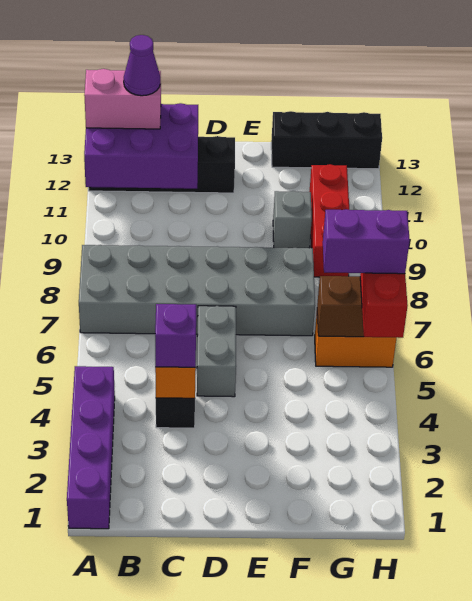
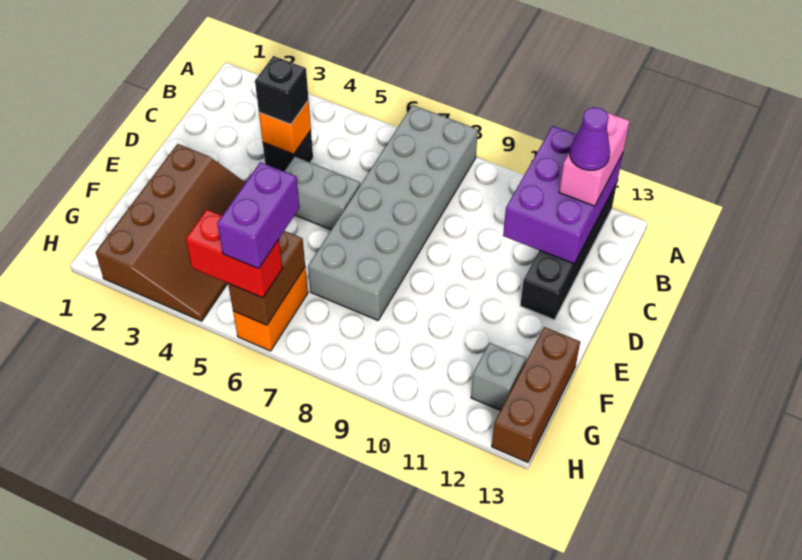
purple brick A1:A4 level 1 -> none
purple brick C4 level 3 -> black brick C4 level 3
none -> brown slope E2:H4 level 1 top 2
grey brick F10 level 1 -> grey brick G12 level 1
black brick F13:H13 level 1 -> brown brick F13:H13 level 1
red brick G9:G11 level 1 -> none

